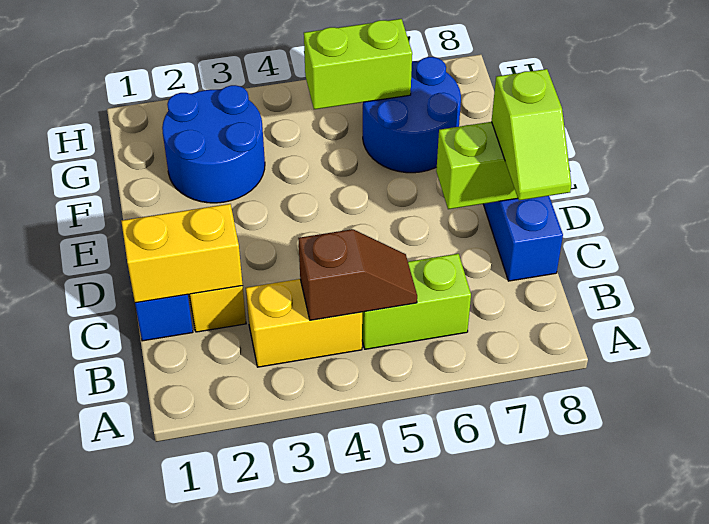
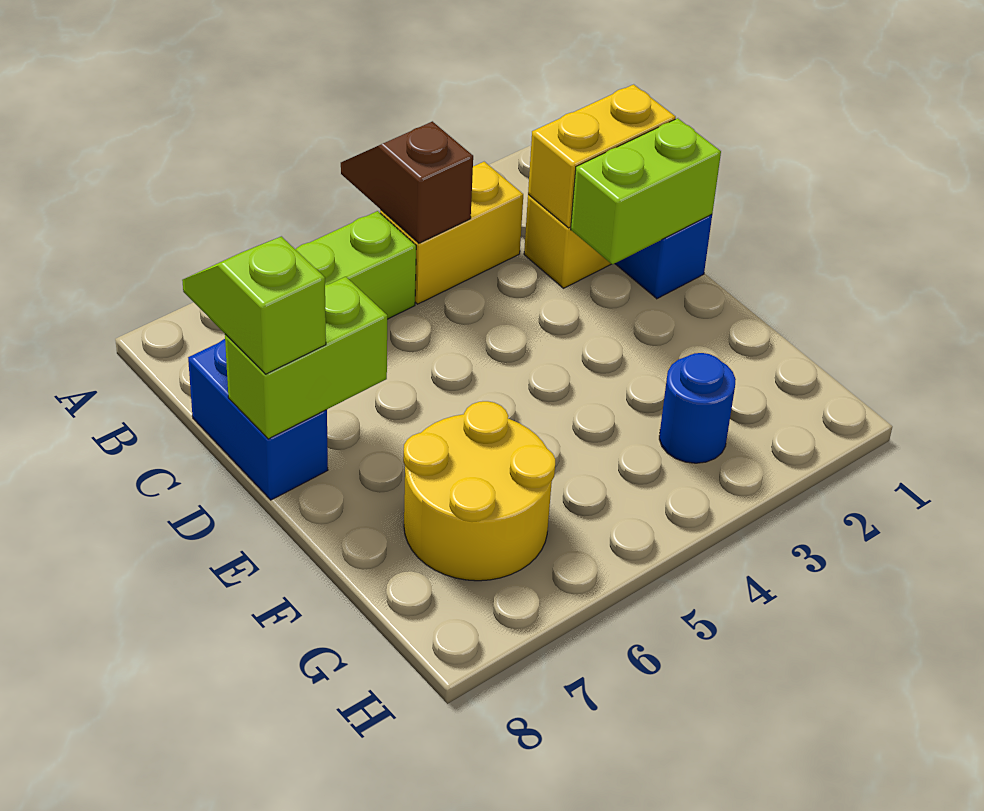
brown slope B4:B5 level 2 top 4 -> brown slope A4:B4 level 2 top B
blue round brick F2:G3 level 1 -> blue round brick G3 level 1
blue round brick F6:G7 level 1 -> yellow round brick F6:G7 level 1
lime brick G5:G6 level 2 -> lime brick D1:D2 level 2

